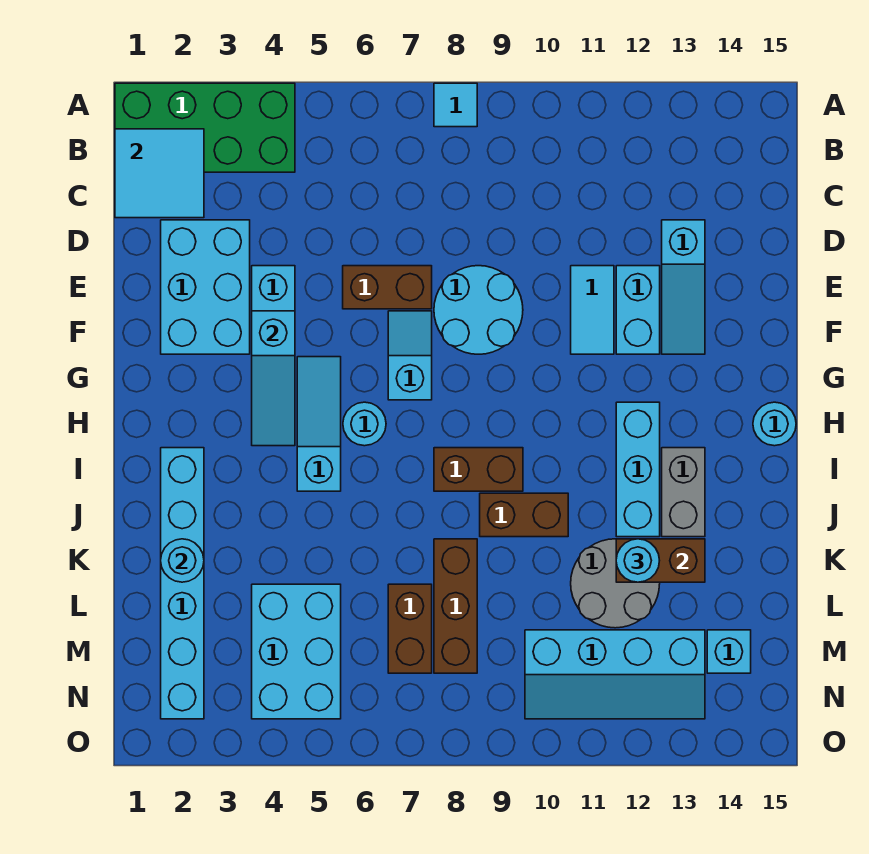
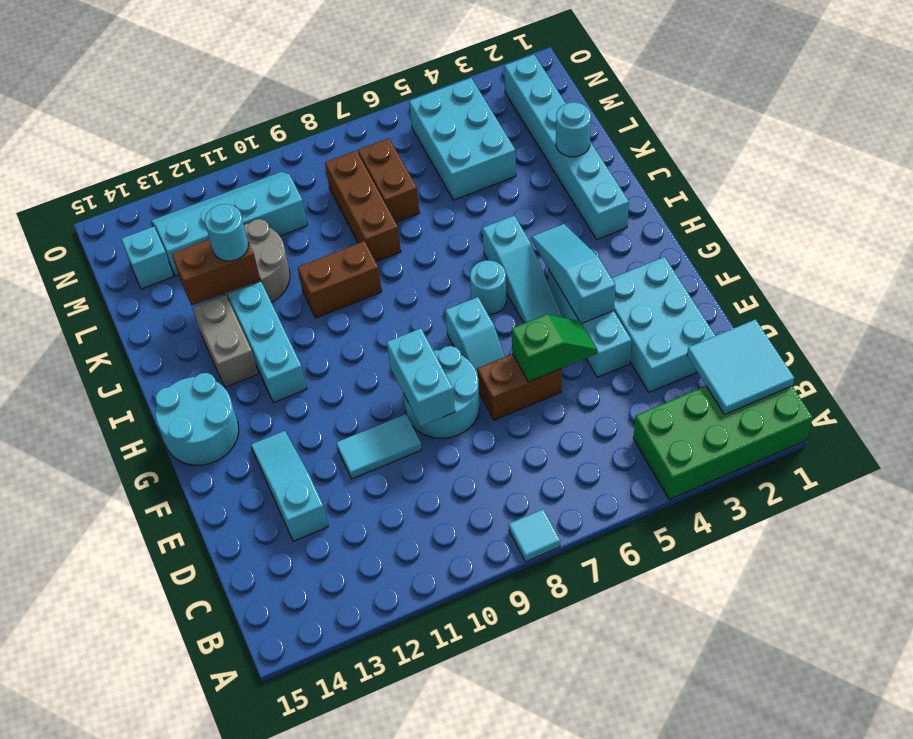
none -> green slope E5:E6 level 2 top 6
cyan tile E11:F11 level 1 -> cyan tile E10:E11 level 1
cyan brick E12:F12 level 1 -> cyan brick E9:F9 level 2
cyan round brick H15 level 1 -> cyan round brick G14:H15 level 1
brown brick I8:I9 level 1 -> none

